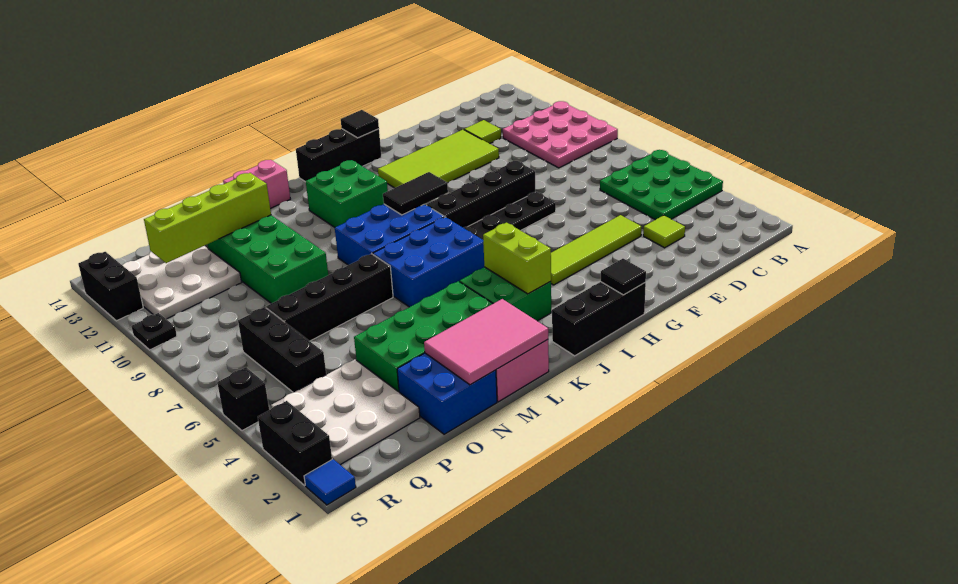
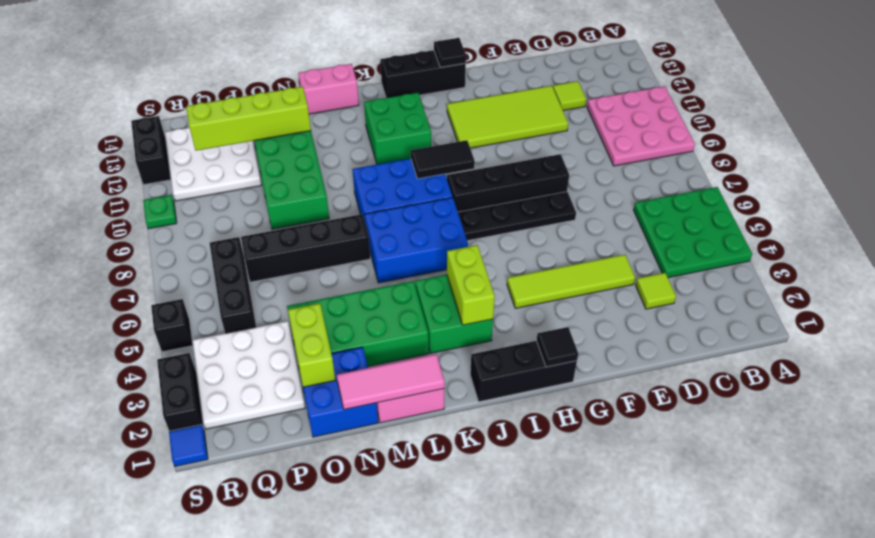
pink tile L1:N2 level 2 -> pink tile L1:N1 level 2
none -> lime brick O2:O3 level 2
black plate S10 level 1 -> green plate S10 level 1

